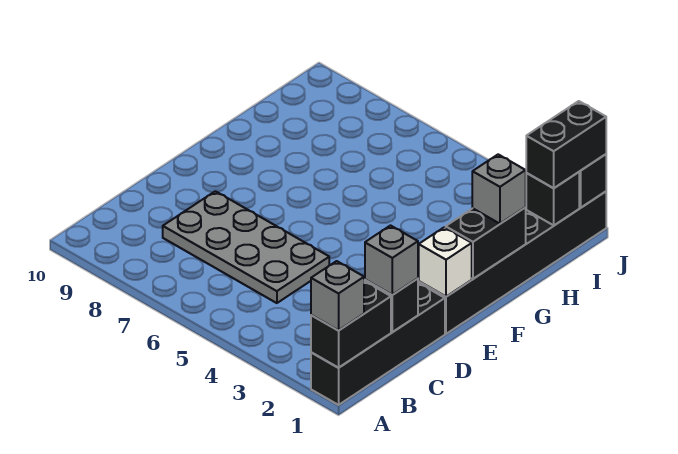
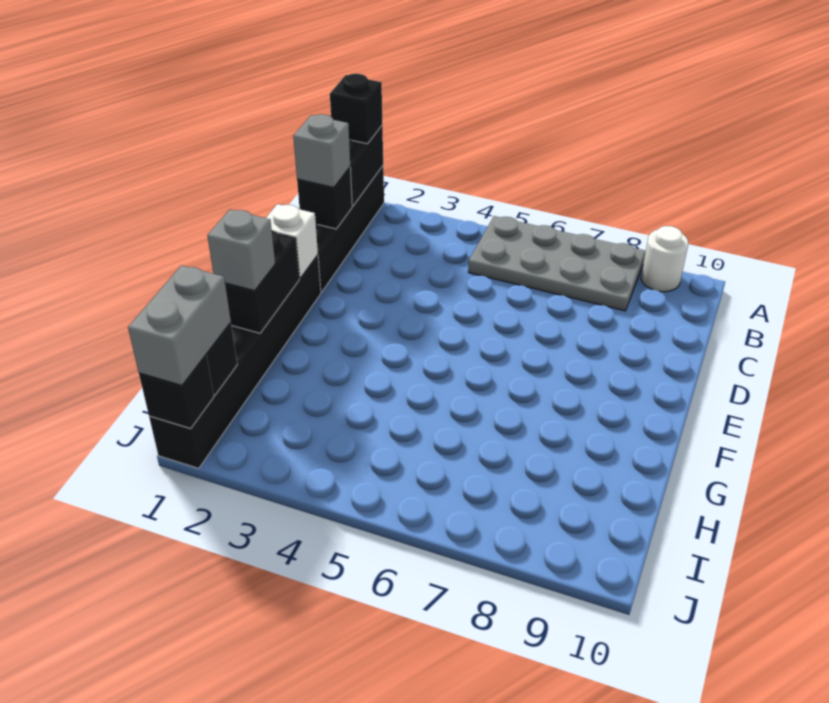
grey brick A1 level 3 -> black brick A1 level 3
none -> white round brick A9 level 1
grey plate C5:D8 level 1 -> grey plate A5:B8 level 1
black brick I1:J1 level 3 -> grey brick I1:J1 level 3

